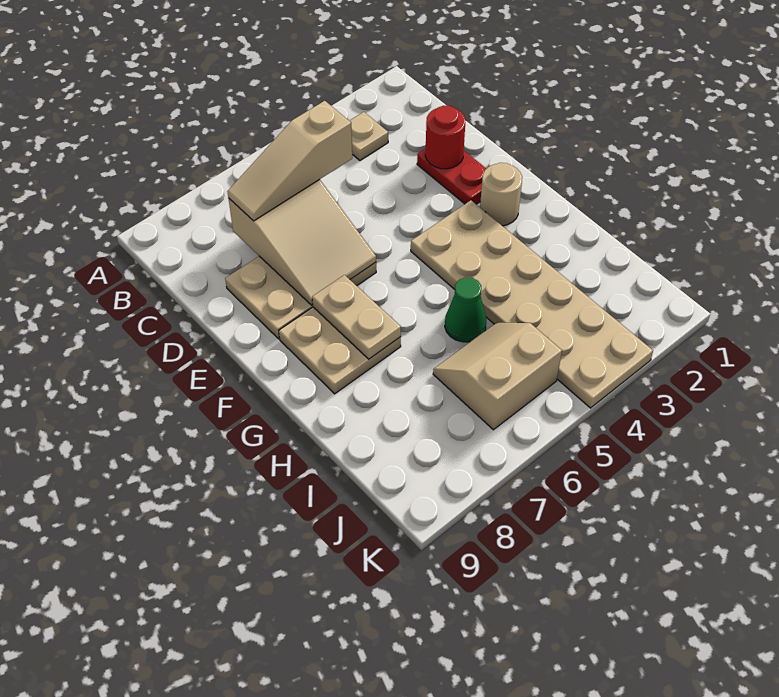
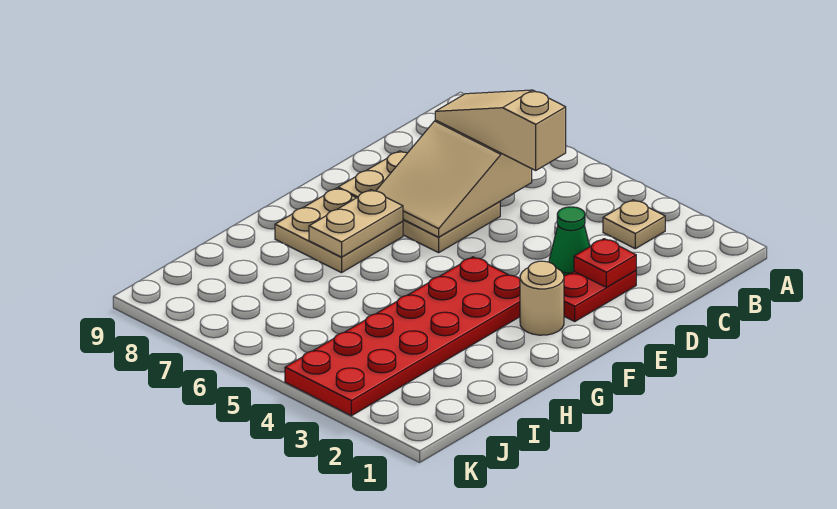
red round brick D2 level 2 -> red plate D2 level 2
tan plate F3:K4 level 1 -> red plate F3:K4 level 1
green cone H5 level 1 -> green cone D3 level 1
tan slope I5:J6 level 1 top J -> none

